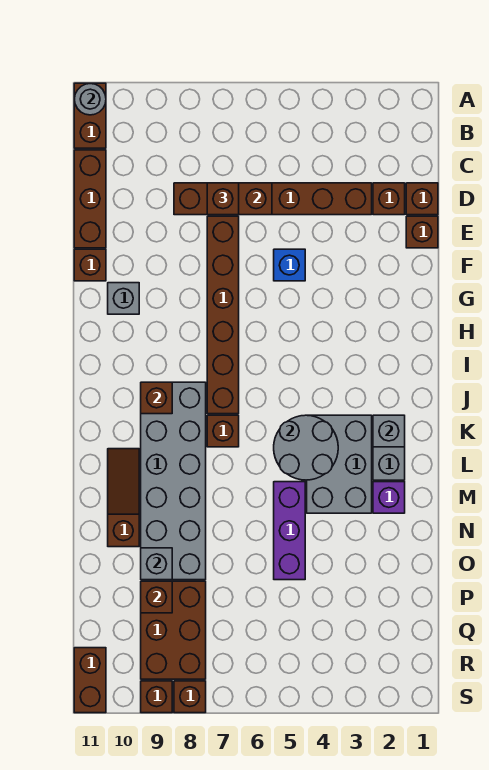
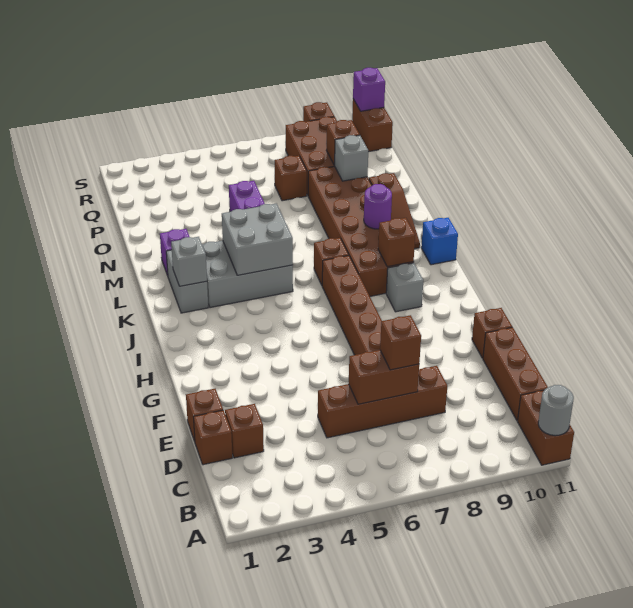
brown brick D3:D8 level 1 -> brown brick D5:D8 level 1
blue brick F5 level 1 -> blue brick K11 level 1
grey brick G10 level 1 -> grey brick I9 level 1
grey brick J8:O9 level 1 -> brown brick J8:O9 level 1
grey brick K3:M4 level 1 -> grey brick K3:L5 level 1
grey round brick K4:L5 level 2 -> grey brick K4:L5 level 2
none -> purple round brick L9 level 2
brown brick S8 level 1 -> brown brick P7 level 1
none -> purple brick S11 level 2

